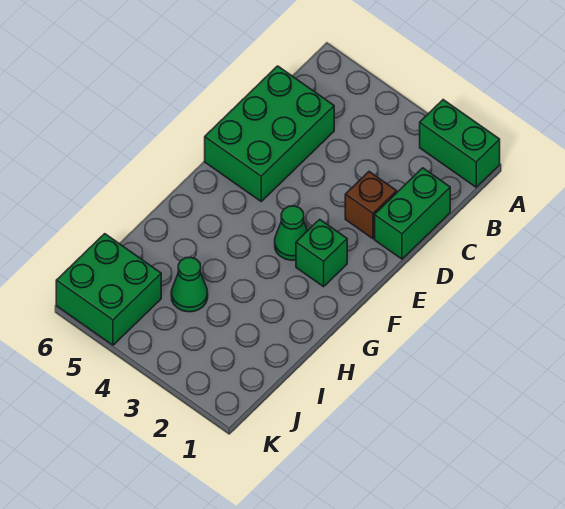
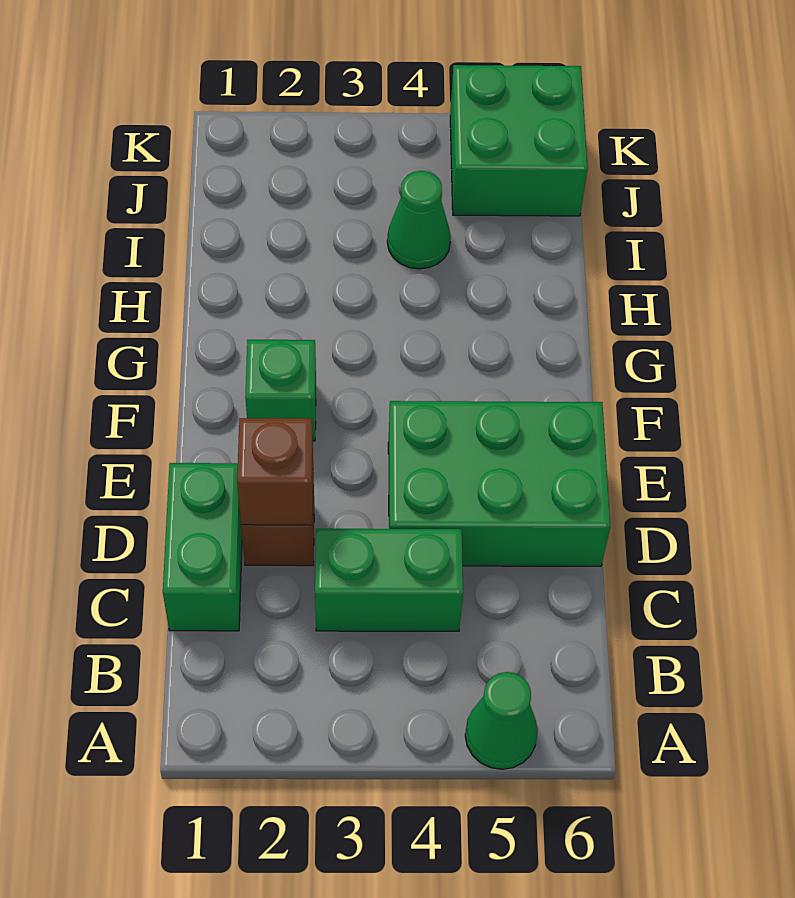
green brick A1:A2 level 1 -> green brick C3:C4 level 1
green brick C5:E6 level 1 -> green brick D4:E6 level 1
none -> brown brick D2 level 2
green cone F3 level 1 -> green cone A5 level 1

